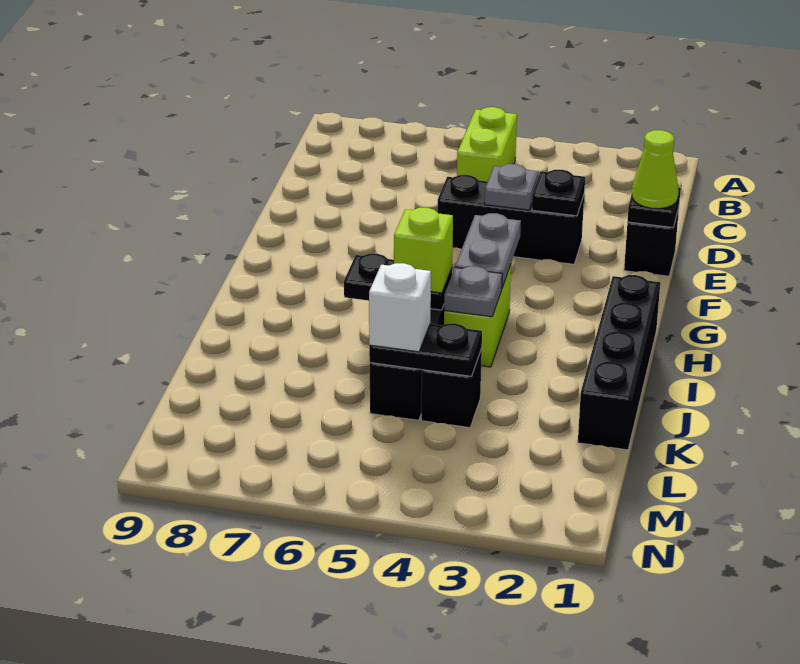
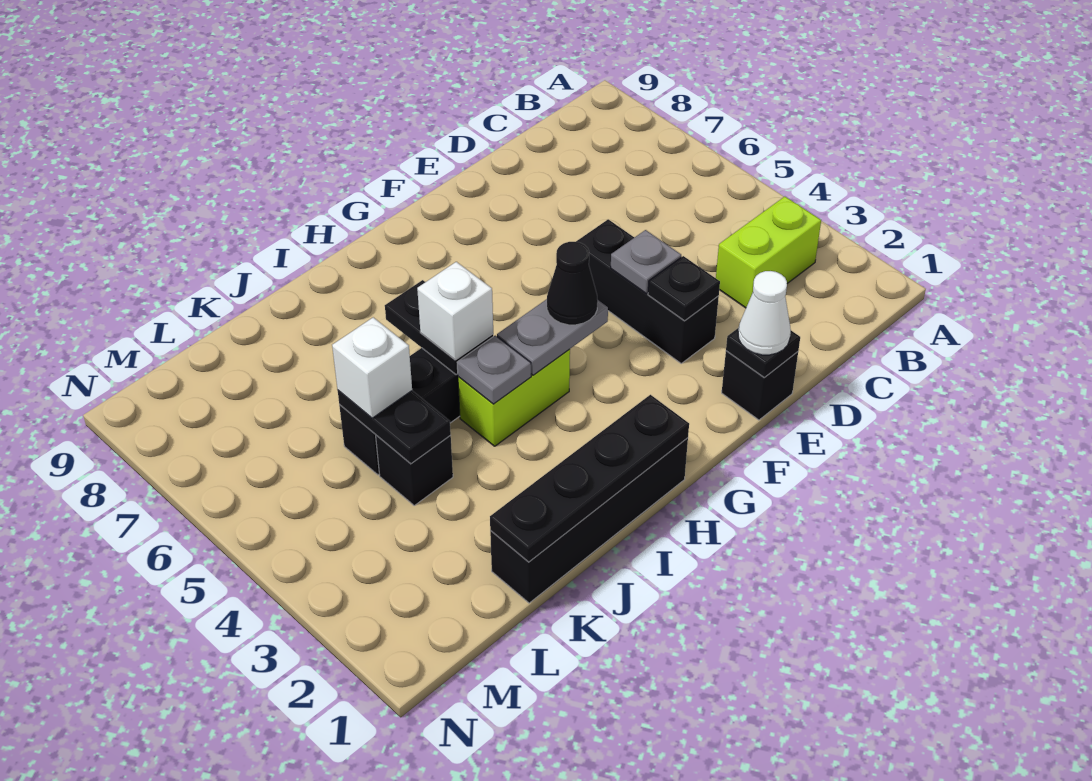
lime brick B5:C5 level 1 -> lime brick B3:C3 level 1
lime cone E1 level 3 -> white cone E1 level 3
none -> black cone G4 level 3
none -> black plate H1:K1 level 2
lime brick I5 level 3 -> white brick I5 level 3

